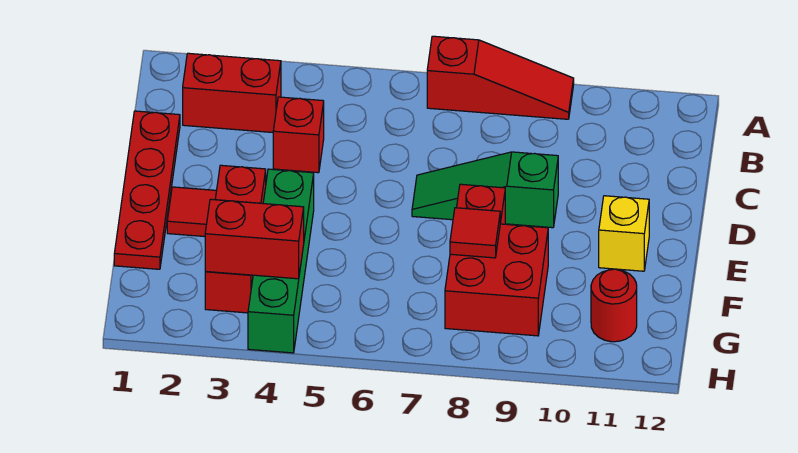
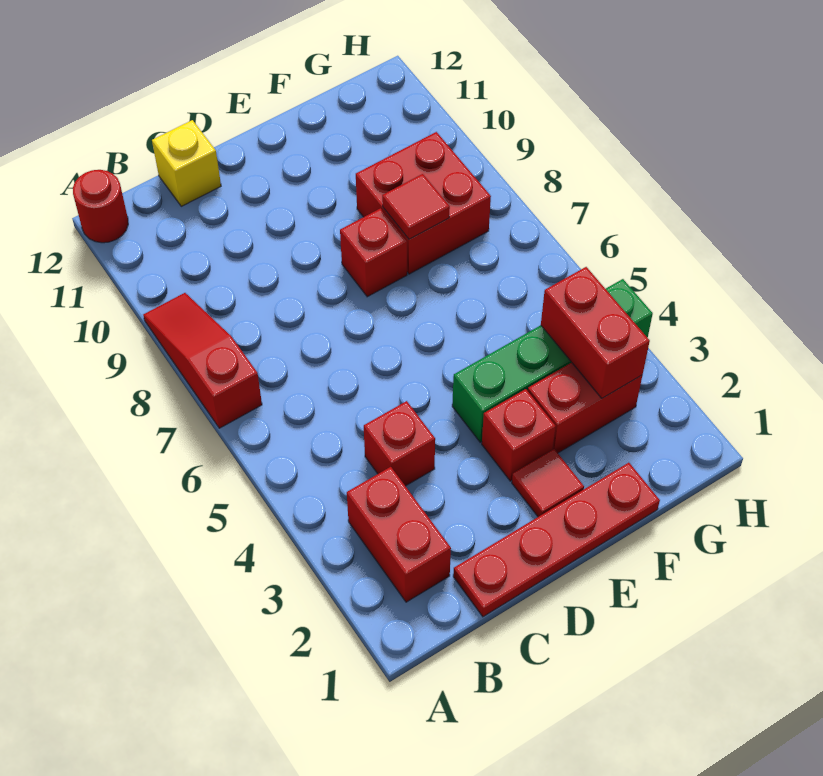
green slope D7:D9 level 1 top 9 -> none
yellow brick E11 level 1 -> yellow brick C12 level 1
red round brick G11 level 1 -> red round brick A12 level 1

